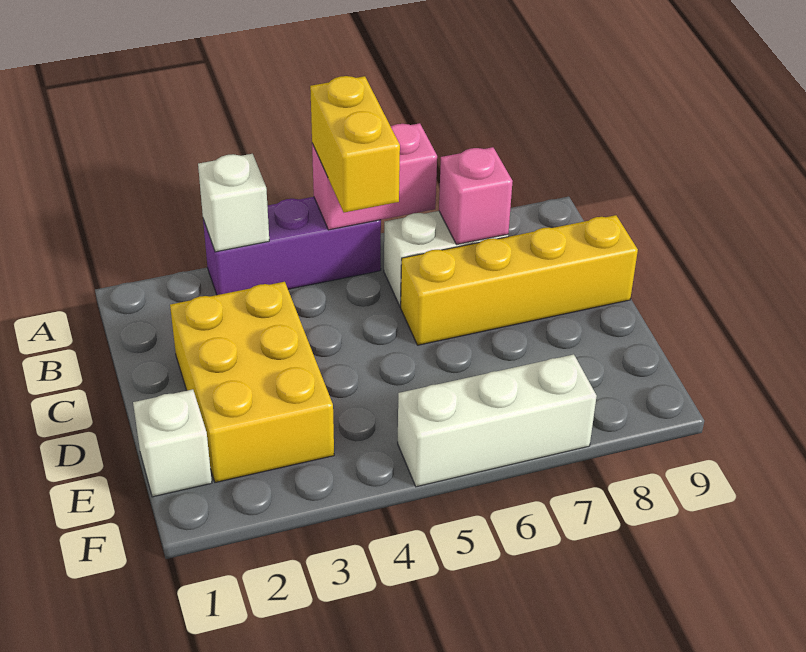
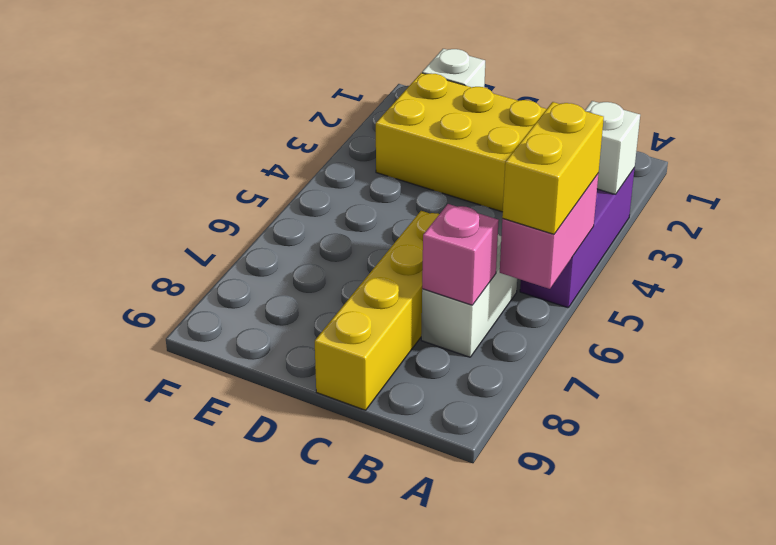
yellow brick A5:B5 level 3 -> yellow brick A5:A6 level 3
white brick F5:F7 level 1 -> none

